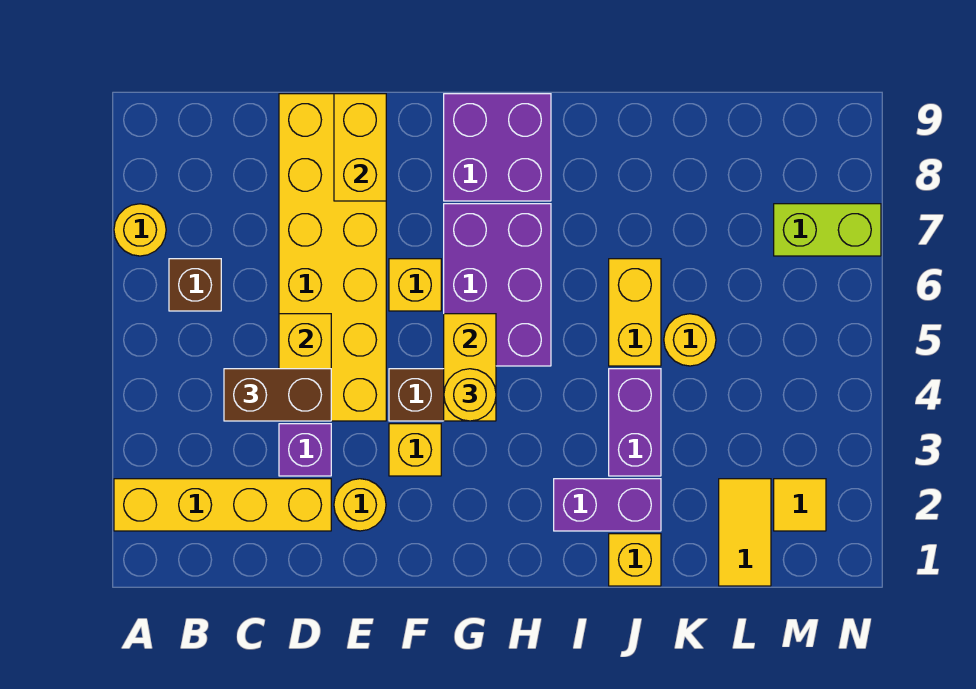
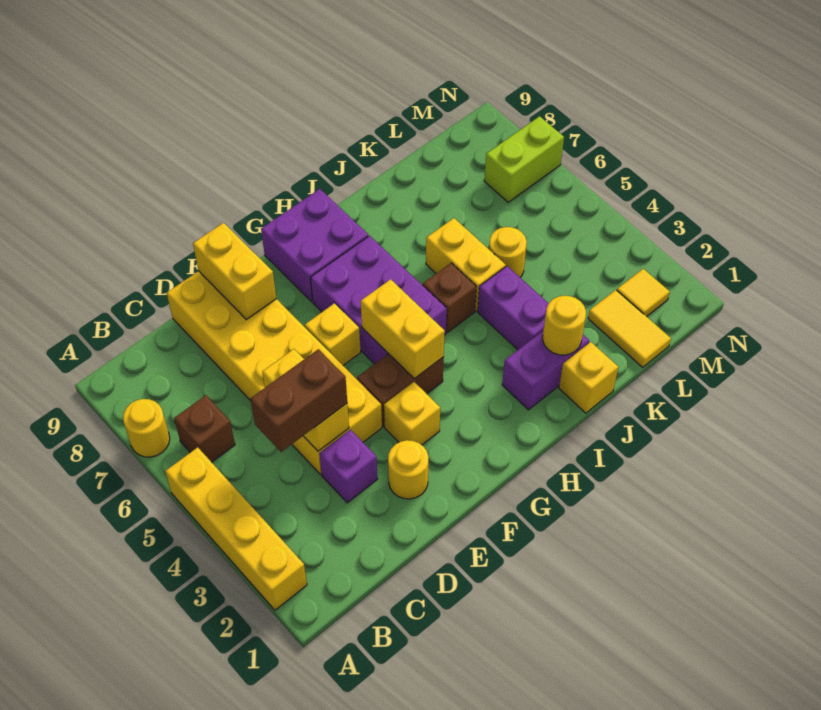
yellow brick A2:D2 level 1 -> yellow brick A2:A5 level 1
yellow round brick G4 level 3 -> yellow round brick J2 level 2
none -> brown brick I5 level 1

